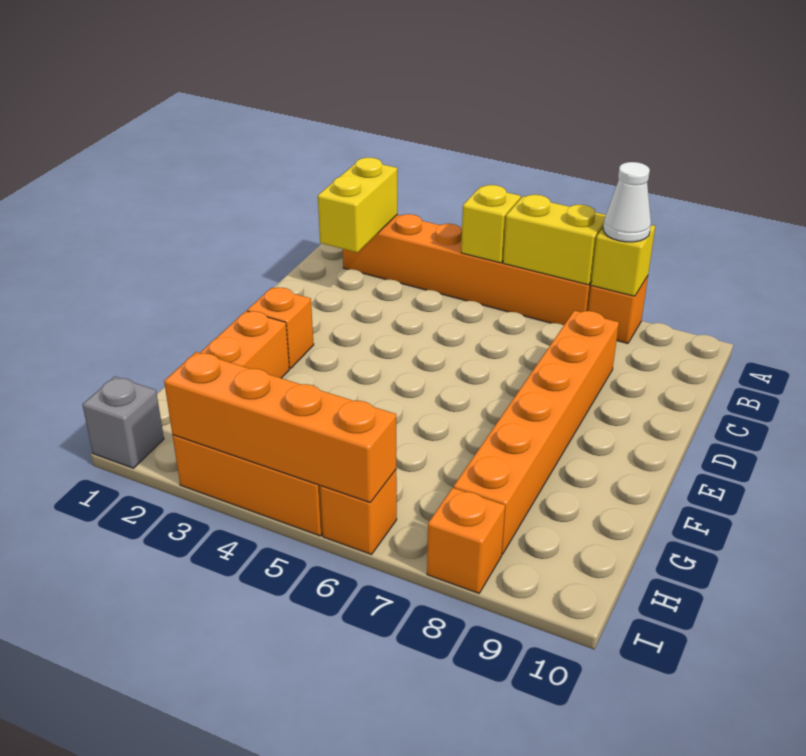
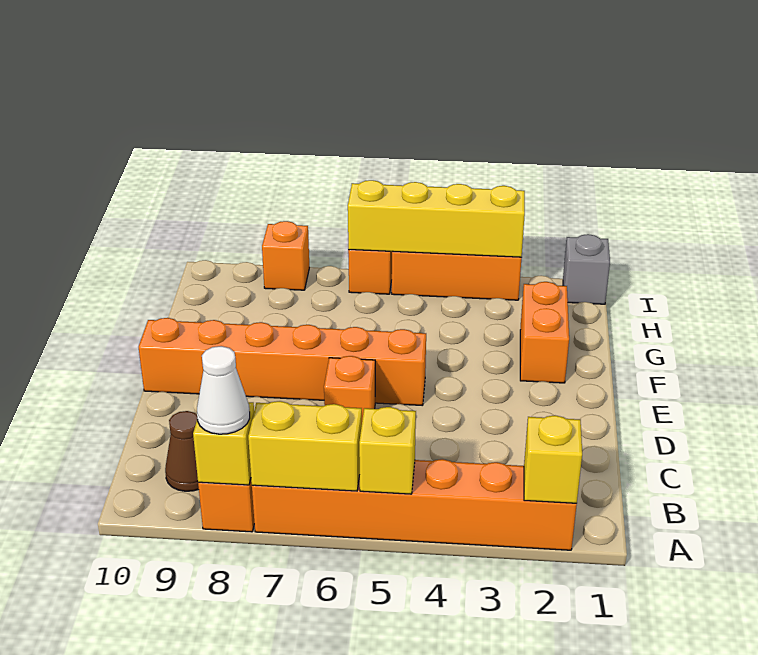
yellow brick A2:B2 level 2 -> yellow brick A2 level 2
none -> brown cone B9 level 1
orange brick C8:H8 level 1 -> orange brick E5:E10 level 1
orange brick E2 level 1 -> orange brick D6 level 1
orange brick I3:I6 level 2 -> yellow brick I3:I6 level 2

